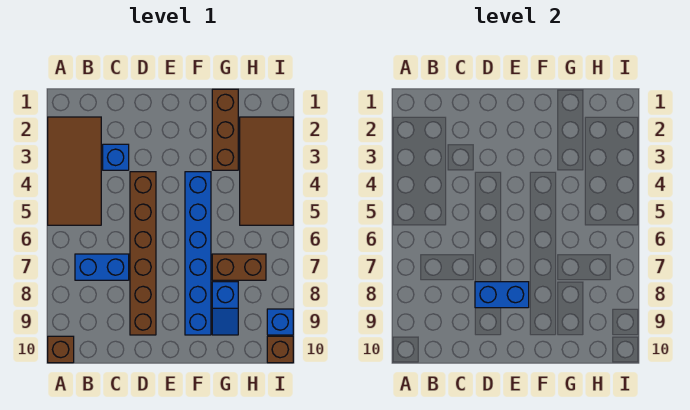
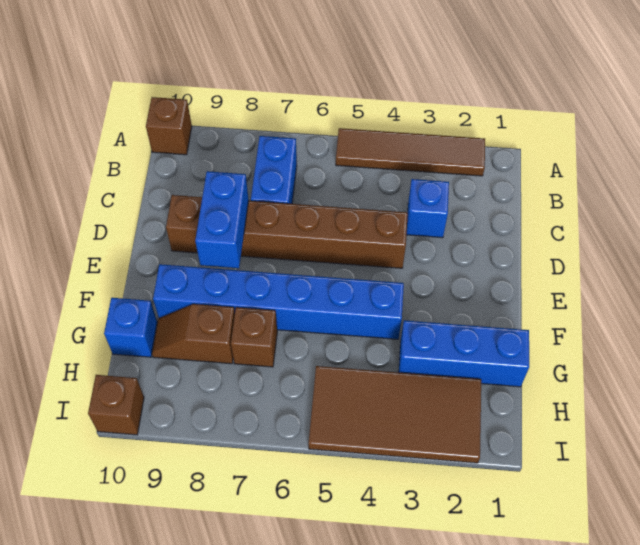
brown tile A2:B5 level 1 -> brown tile A2:A5 level 1
brown brick G1:G3 level 1 -> blue brick G1:G3 level 1
brown brick G7:H7 level 1 -> brown brick G7 level 1
blue slope G8:G9 level 1 top 8 -> brown slope G8:G9 level 1 top 8
blue brick I9 level 1 -> blue brick G10 level 1

